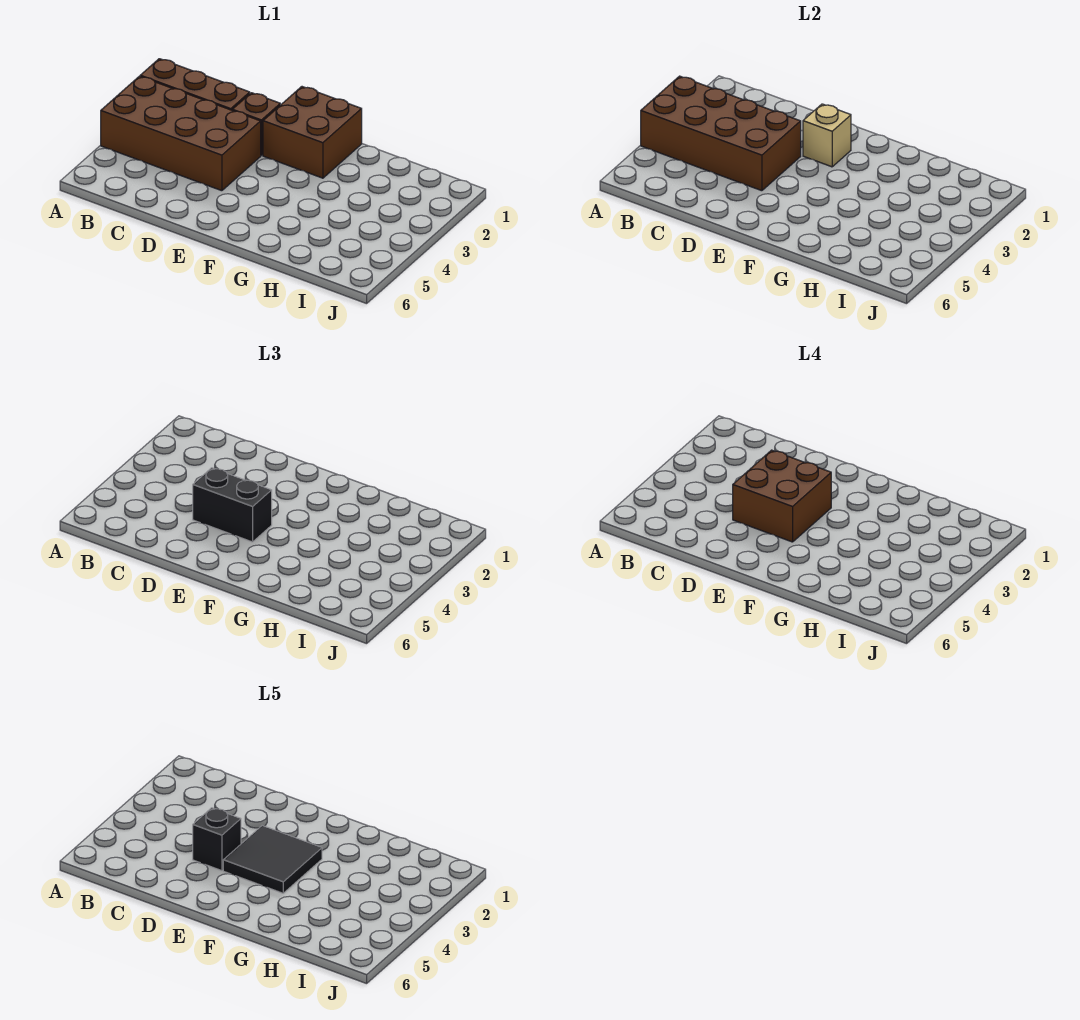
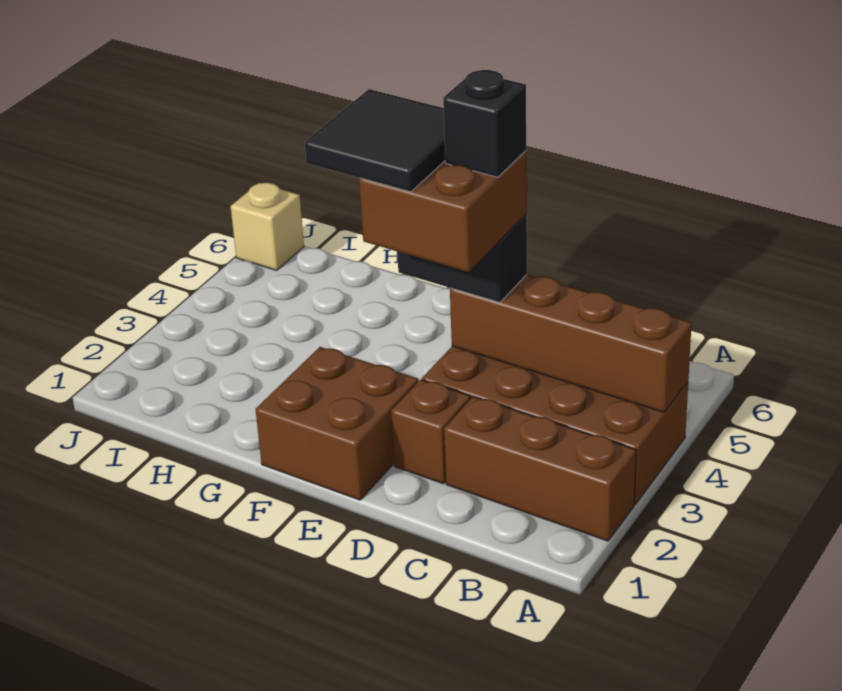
brown brick A3:D4 level 2 -> brown brick A4:D4 level 2
tan brick E2 level 2 -> tan brick J6 level 1

